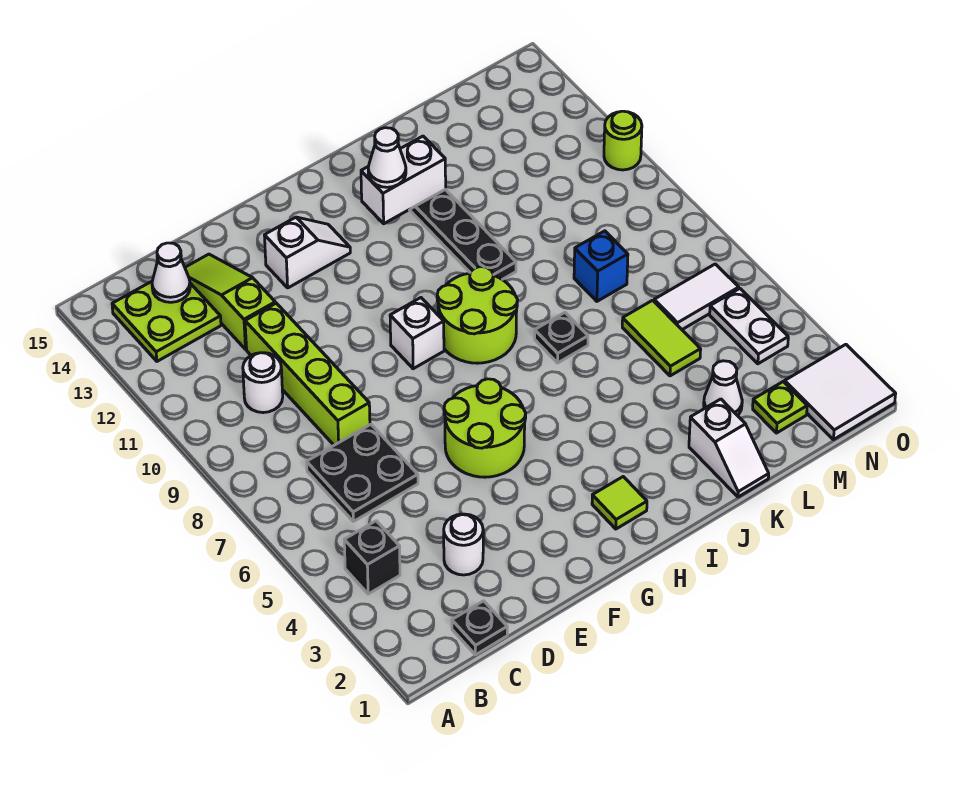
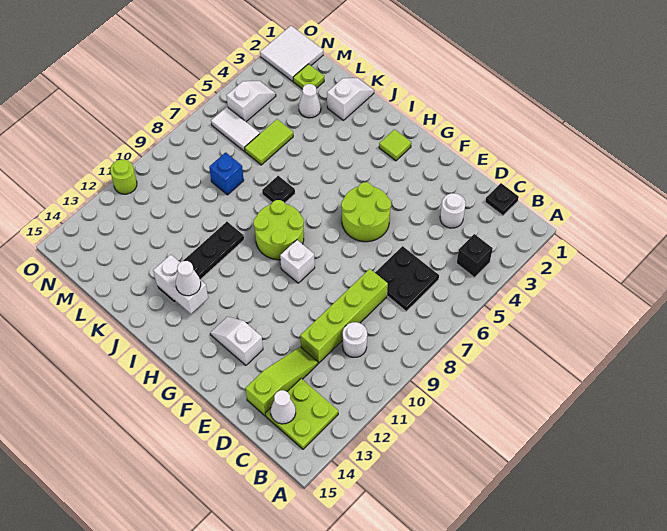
lime slope D12:D14 level 1 top 12 -> lime slope D12:D14 level 1 top 14
white plate N4:N5 level 1 -> white slope N4:N5 level 1 top 5

